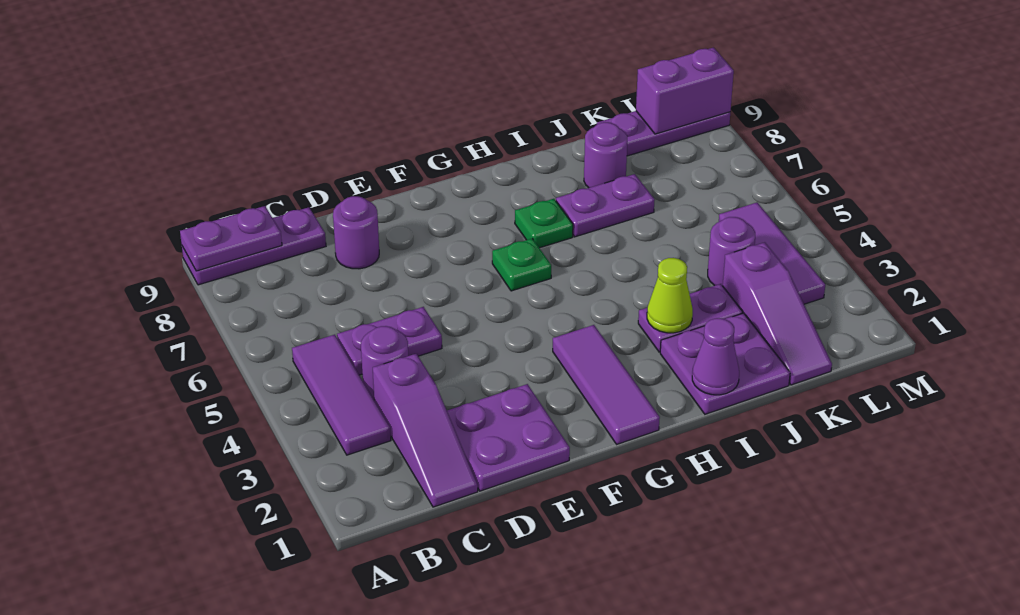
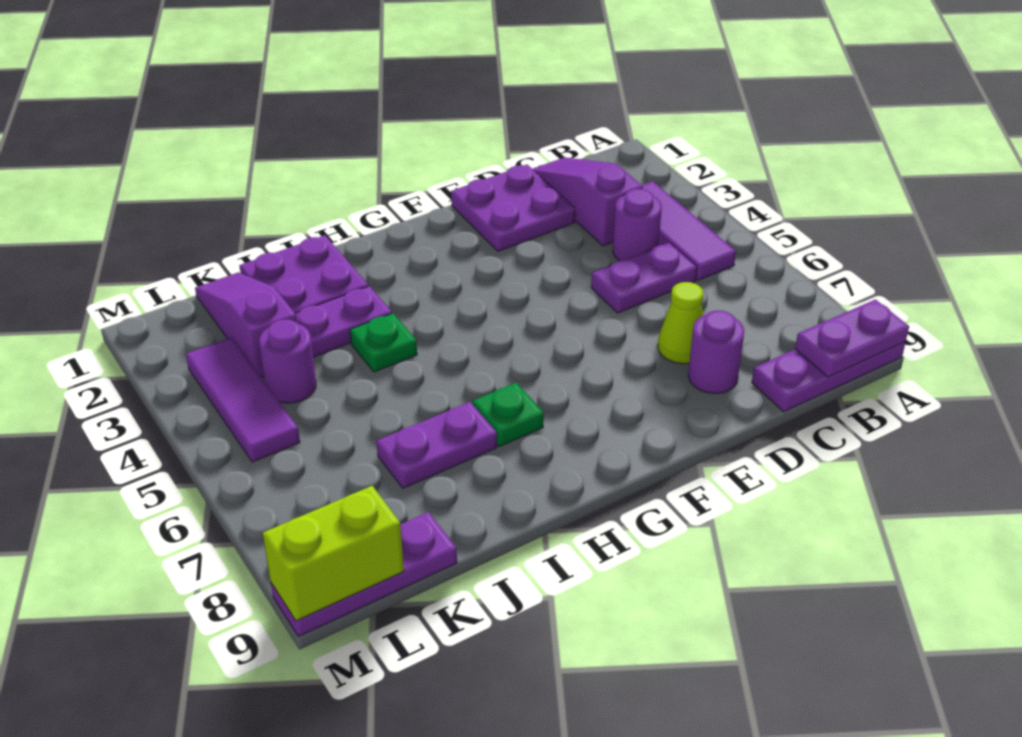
purple tile G1:G3 level 1 -> none
green plate G6 level 1 -> green plate I4 level 1
purple cone I1 level 2 -> none
lime cone I3 level 2 -> lime cone D7 level 1
purple round brick J8 level 1 -> none
purple brick L9:M9 level 2 -> lime brick L9:M9 level 2

